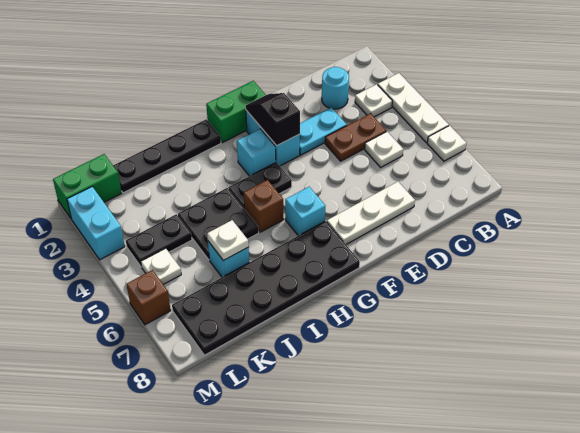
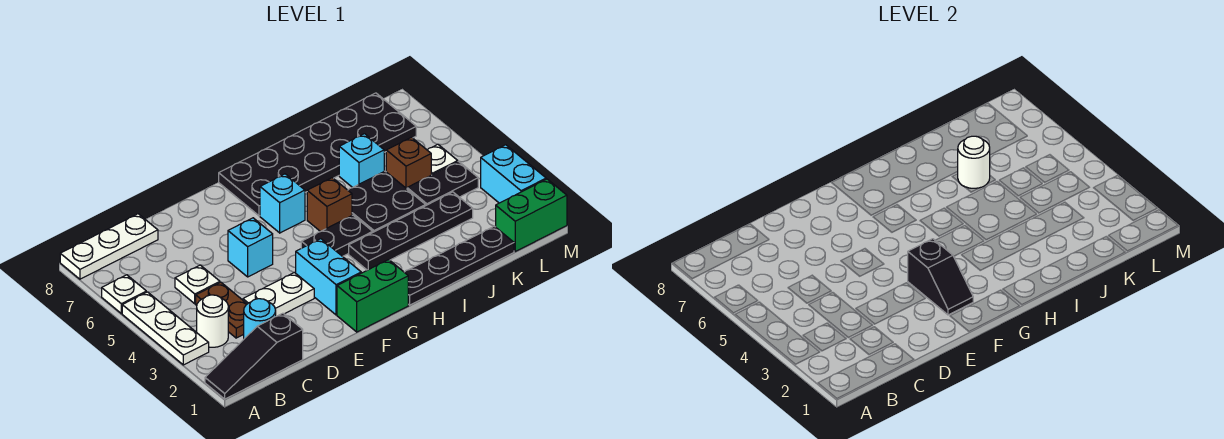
none -> black slope A1:C1 level 1 top C
white plate B3 level 1 -> white round brick B3 level 1
brown plate C4:D4 level 1 -> brown plate C3:C4 level 1
cyan plate D3:E3 level 1 -> white plate D3:E3 level 1
white plate D7:F7 level 1 -> white plate A8:C8 level 1
cyan brick G3 level 1 -> cyan brick E5 level 1
none -> black plate H3:K3 level 1
white plate J6 level 2 -> white round brick J6 level 2
brown brick M6 level 1 -> brown brick K5 level 1

